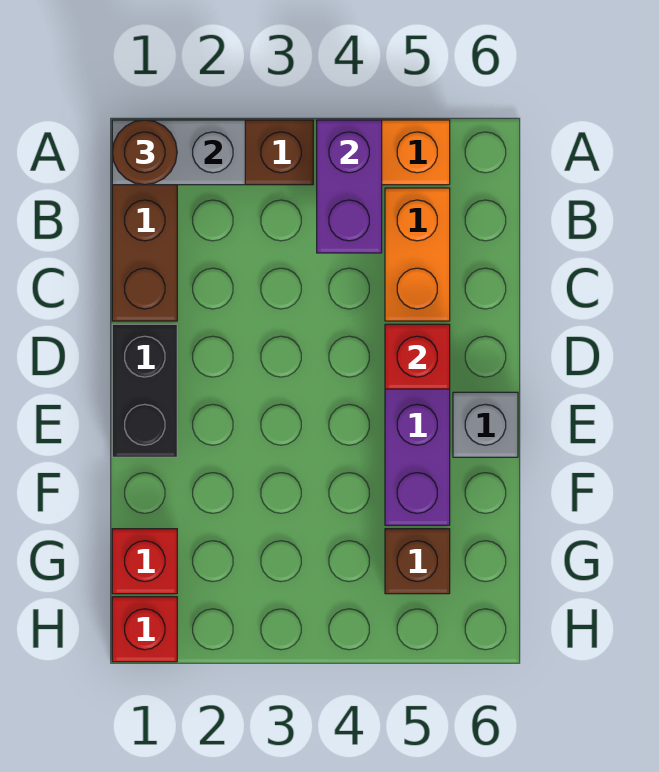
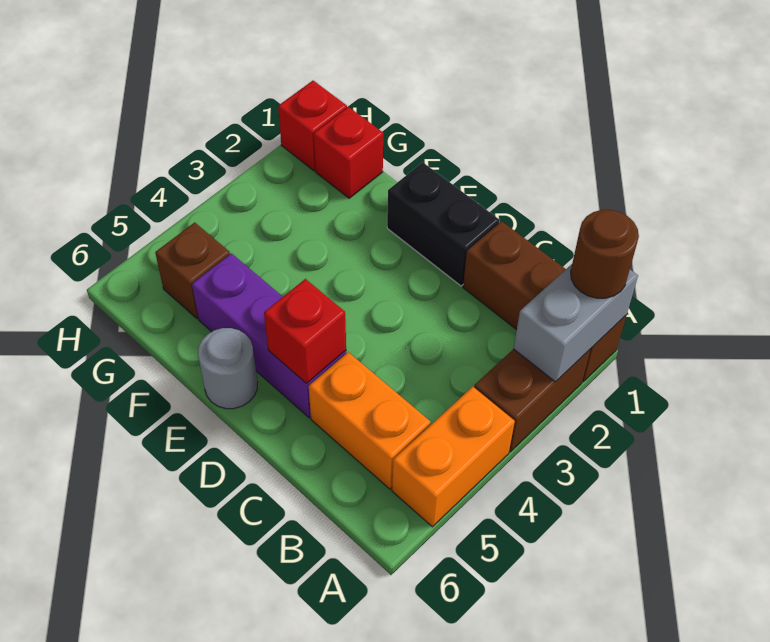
purple brick A4:B4 level 2 -> none
grey brick E6 level 1 -> grey round brick E6 level 1

